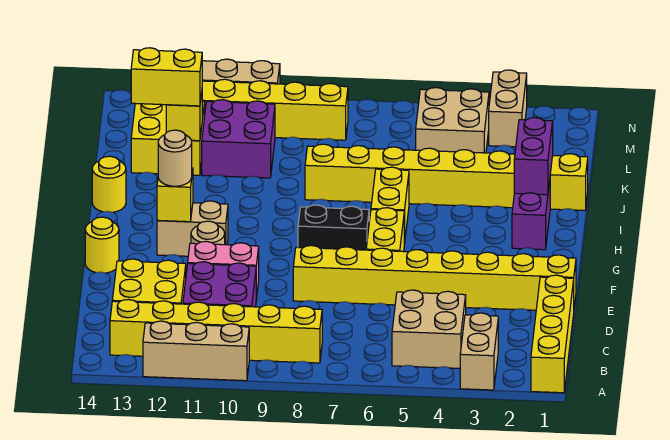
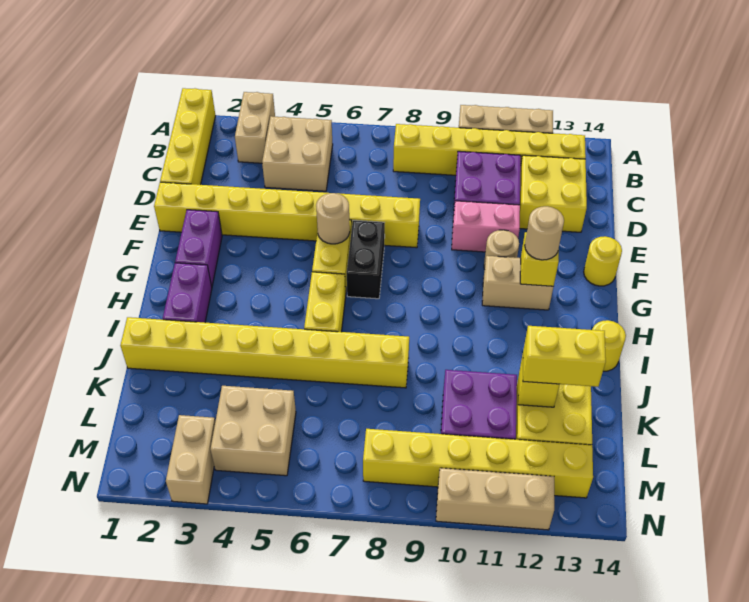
none -> tan round brick F6 level 2
black brick G7:G8 level 1 -> black brick F7:G7 level 1
purple brick I2:J2 level 2 -> purple brick F2:G2 level 1

